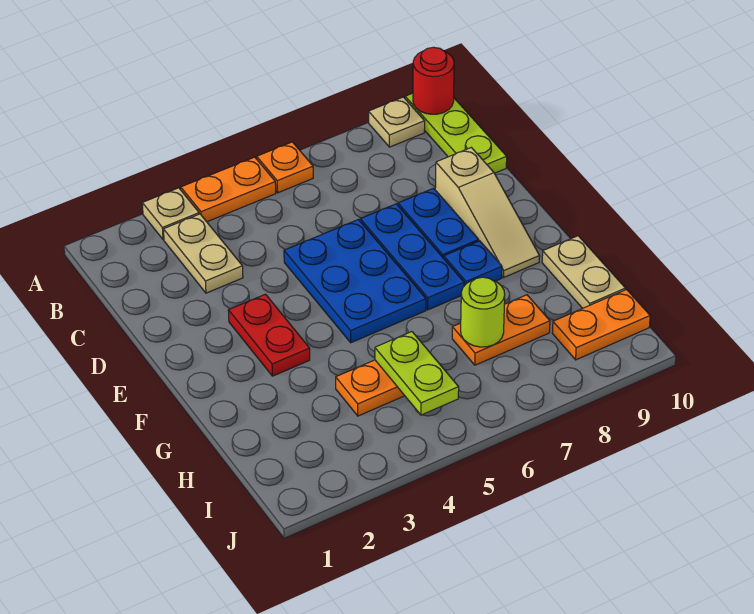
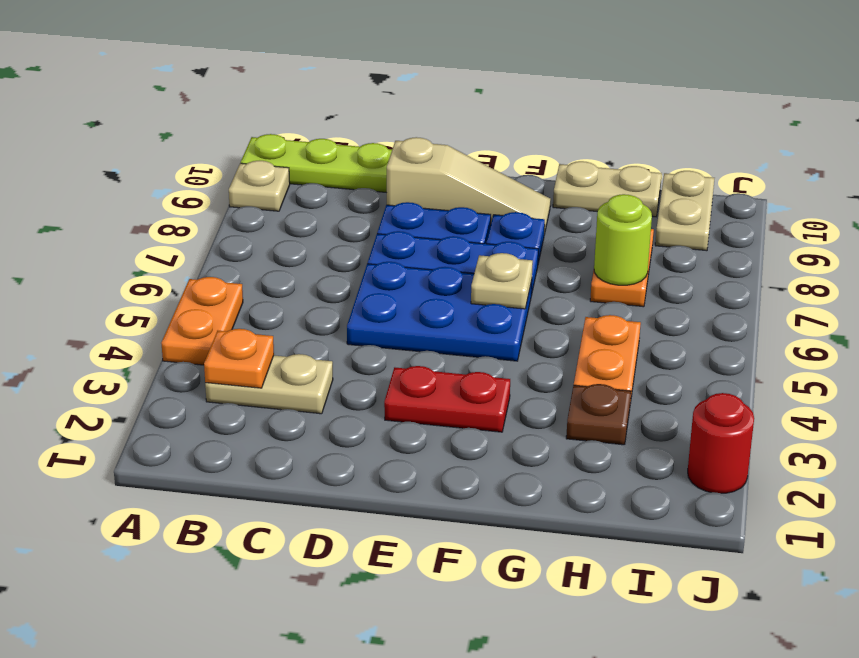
tan plate A3 level 1 -> tan plate F6 level 2
orange plate A6 level 1 -> orange plate B3 level 2
red round brick A10 level 2 -> red round brick J2 level 1
none -> brown plate H3 level 1
lime plate H5:I5 level 2 -> none
orange plate I9:I10 level 1 -> tan plate I9:I10 level 1

